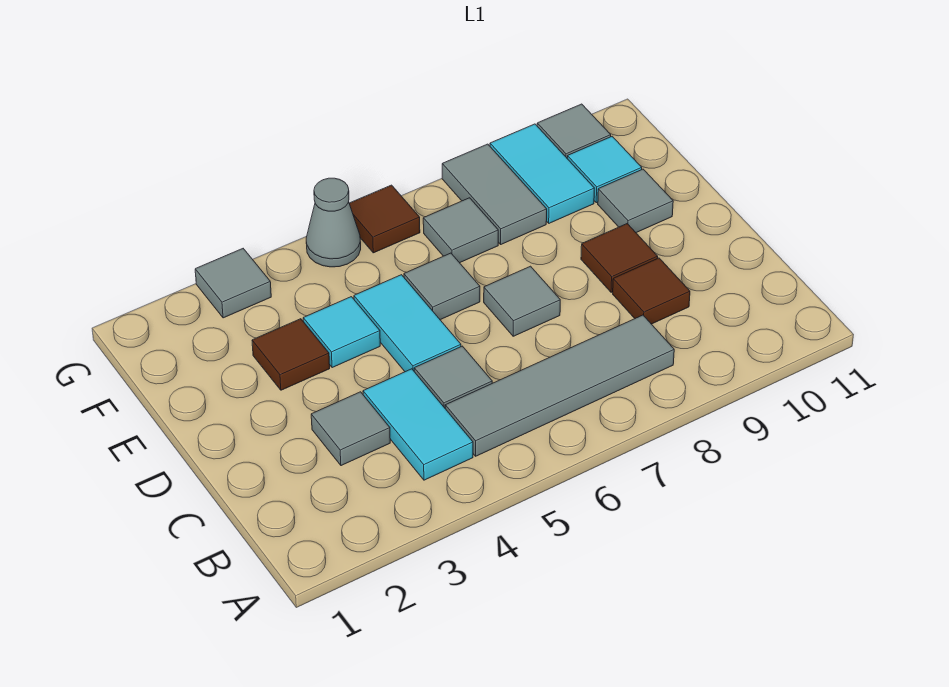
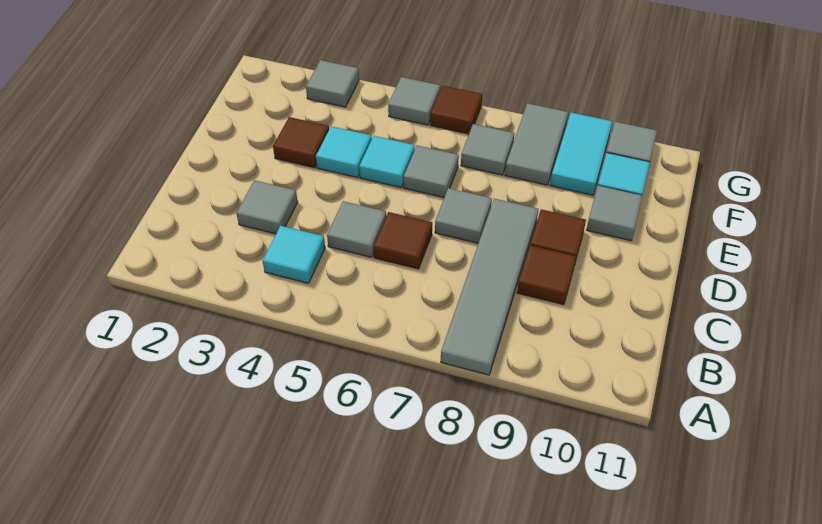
cyan tile B4:C4 level 1 -> cyan tile B4 level 1
grey tile B5:B8 level 1 -> grey tile A8:D8 level 1
none -> brown tile C6 level 1
cyan tile D5:E5 level 1 -> cyan tile E5 level 1
grey cone G5 level 1 -> grey tile G5 level 1

